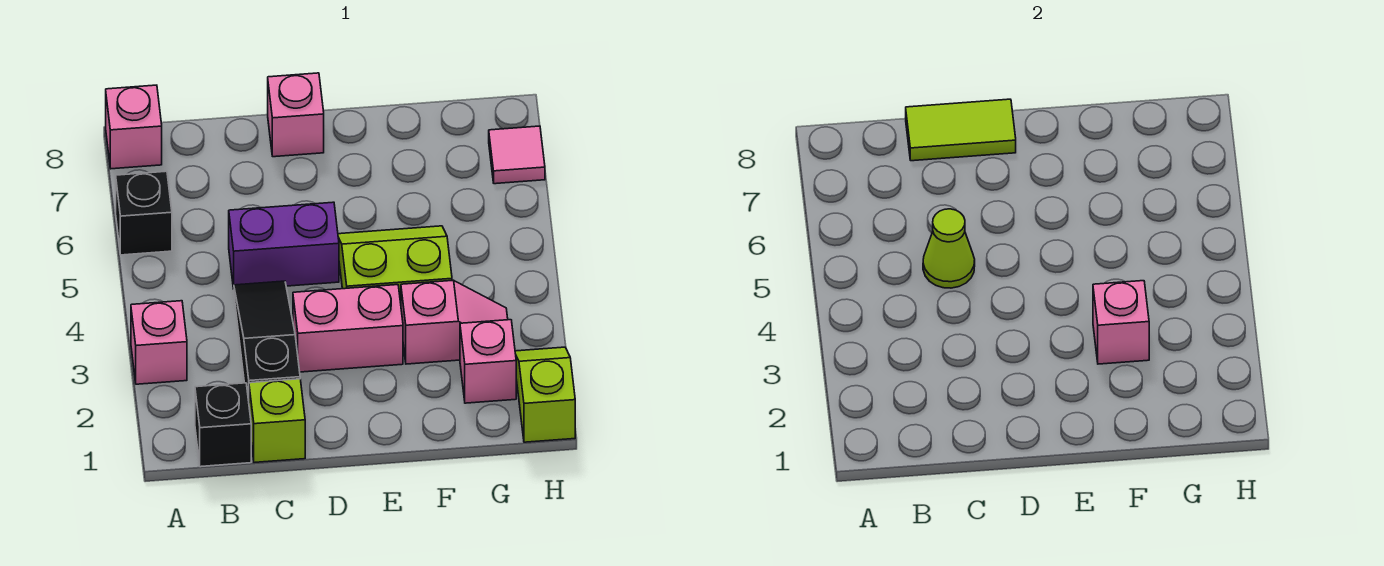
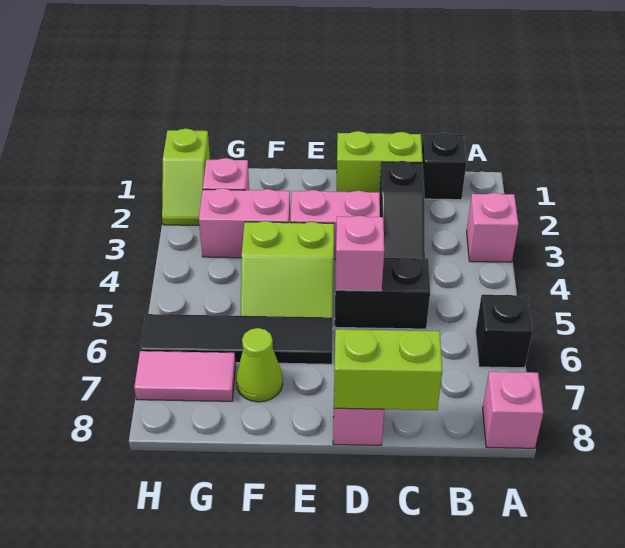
lime brick C1 level 1 -> lime brick C1:D1 level 1
purple brick C5:D5 level 1 -> black brick C5:D5 level 1
lime cone C5 level 2 -> lime cone F7 level 1
lime tile C8:D8 level 2 -> lime brick C8:D8 level 2
none -> black tile E6:H6 level 1
pink slope F3:G3 level 1 top F -> pink brick F3:G3 level 1
pink brick F3 level 2 -> pink brick D5 level 2
pink tile H7 level 1 -> pink tile G7:H7 level 1

